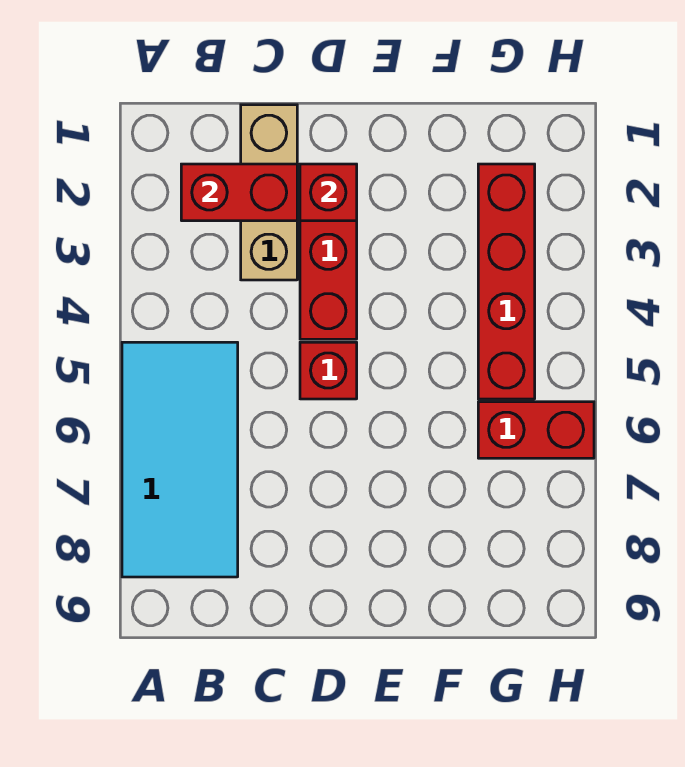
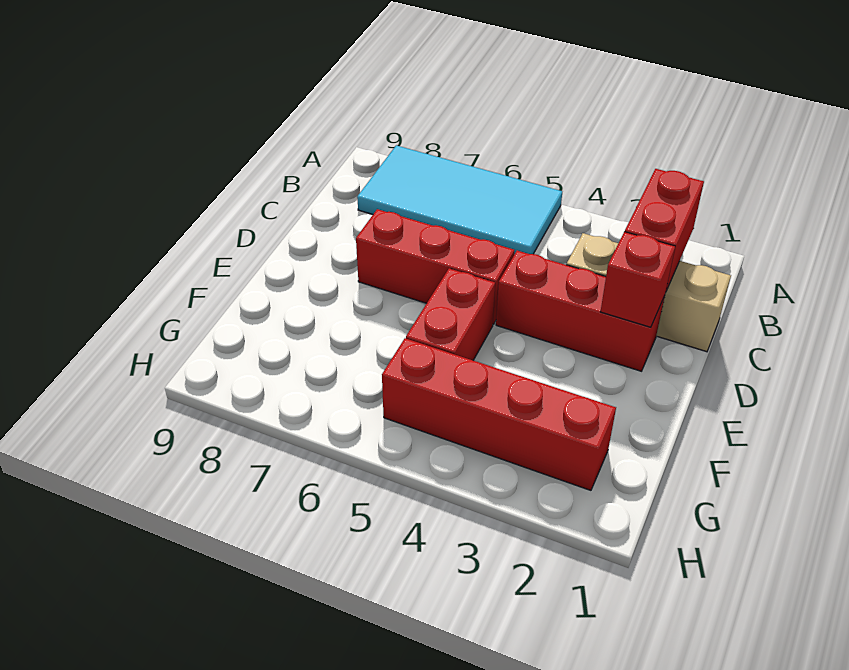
red brick D5 level 1 -> red brick D5:D7 level 1
red brick G6:H6 level 1 -> red brick E5:F5 level 1

